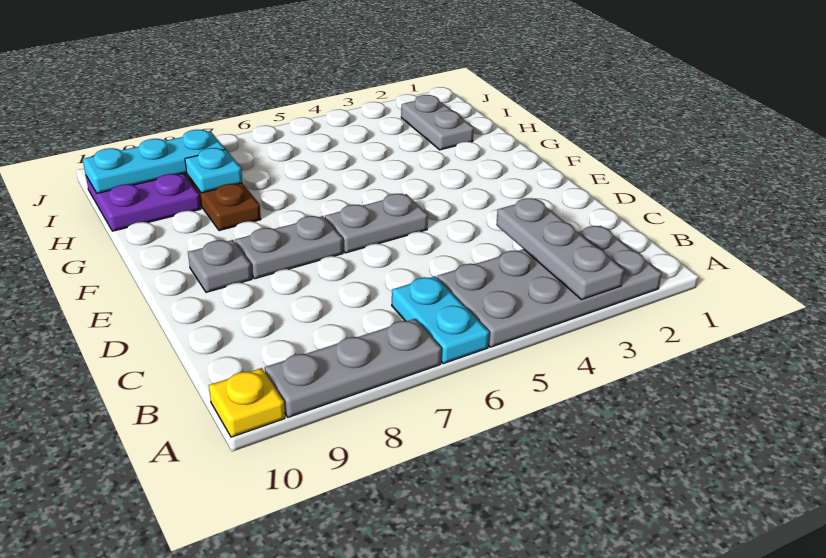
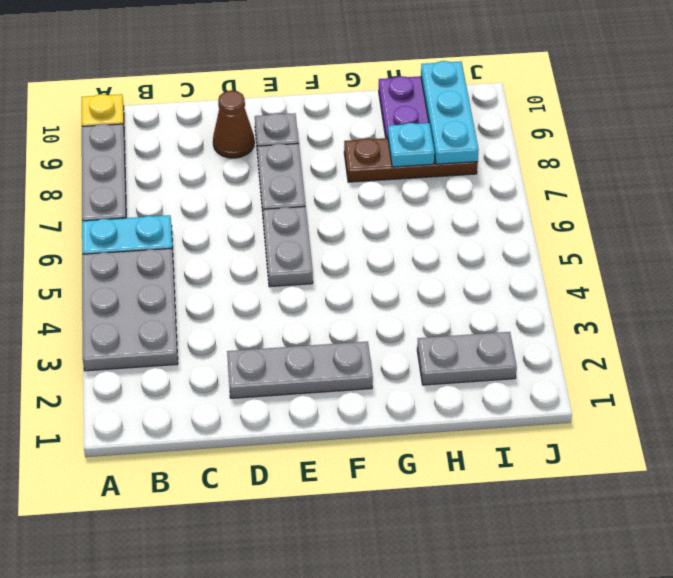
grey plate A2:B5 level 1 -> grey plate A3:B5 level 1
grey plate A3:C3 level 2 -> grey plate D2:F2 level 1
none -> brown cone D9 level 1

